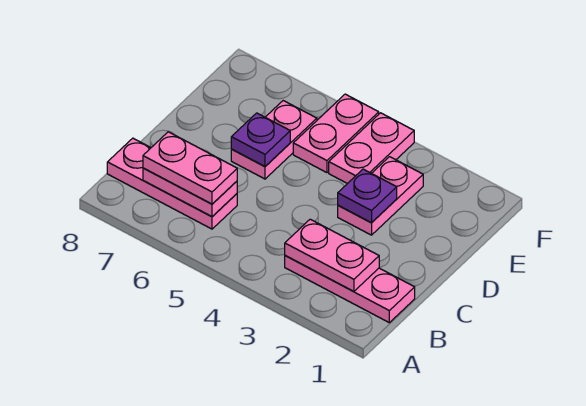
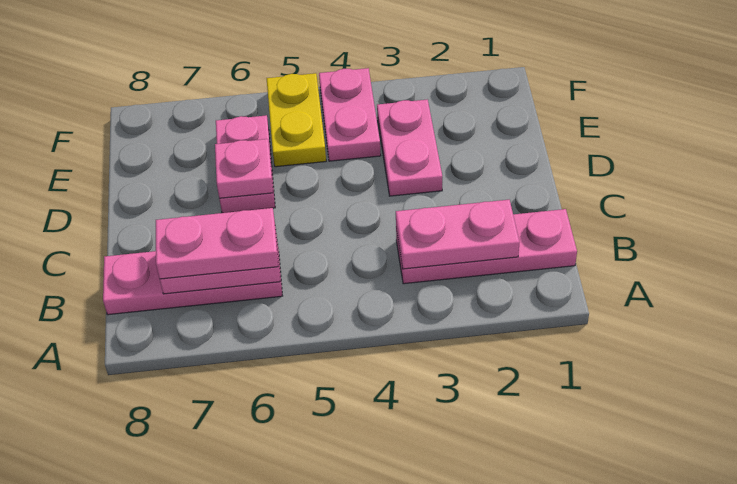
purple plate D3 level 2 -> none
purple plate D6 level 2 -> pink plate D6 level 2
pink plate E5:F5 level 1 -> yellow plate E5:F5 level 1

